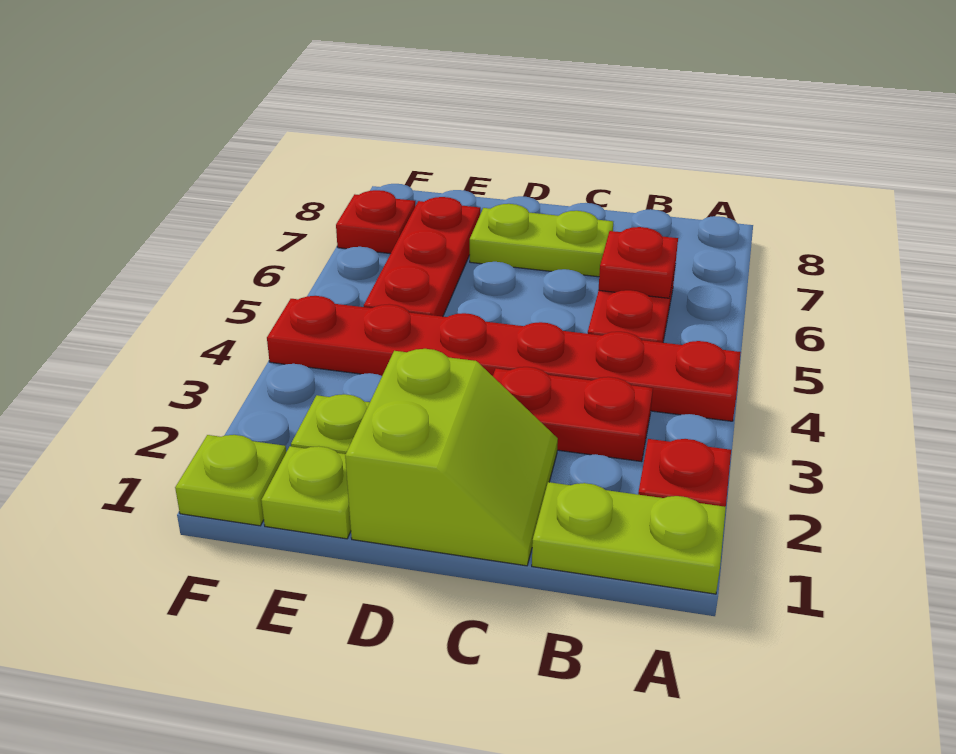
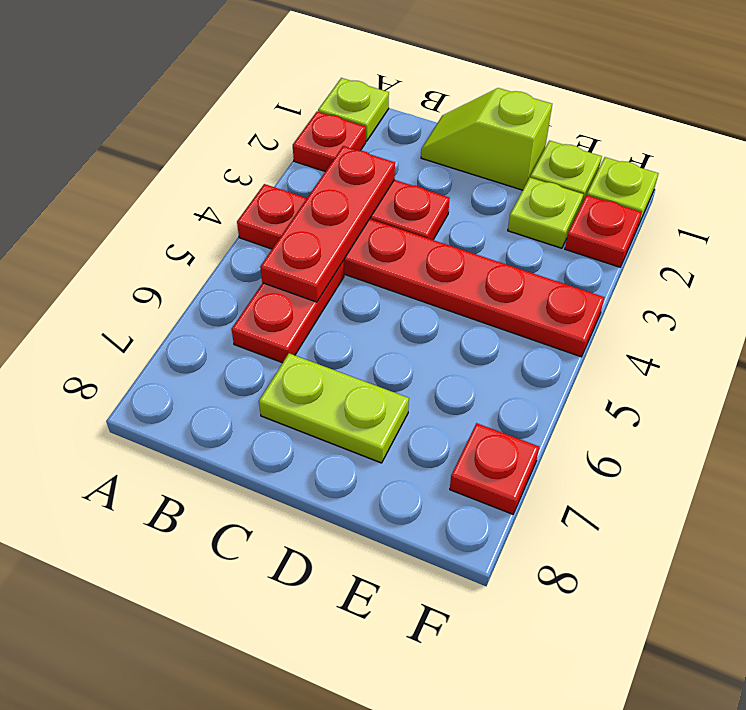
lime plate A1:B1 level 1 -> lime plate A1 level 1
red plate B6 level 2 -> red plate F2 level 1
lime slope C1:D2 level 1 top D -> lime slope C1:D1 level 1 top D
red plate E5:E7 level 1 -> red plate B3:B5 level 2

